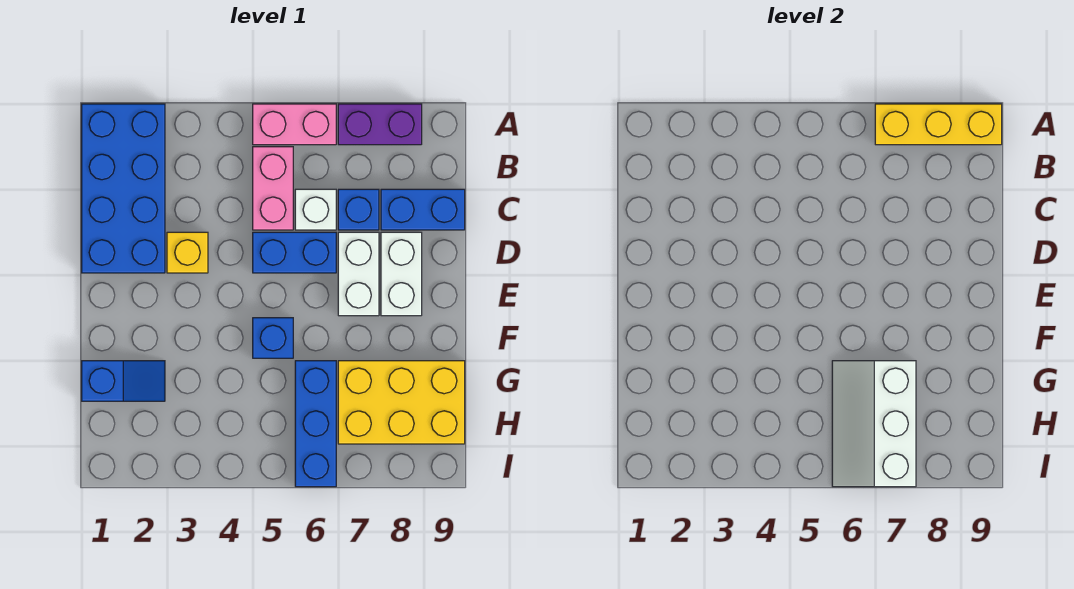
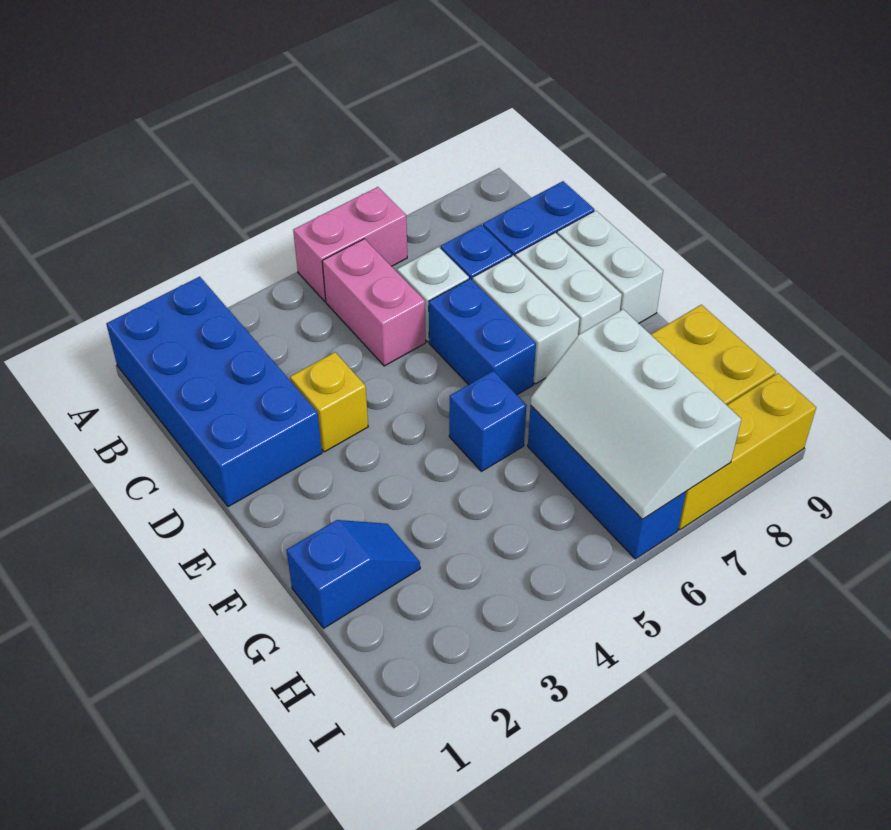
purple brick A7:A8 level 1 -> none
yellow brick A7:A9 level 2 -> yellow brick I7:I9 level 1
blue brick D5:D6 level 1 -> blue brick D6:E6 level 1
none -> white brick D9:E9 level 1

